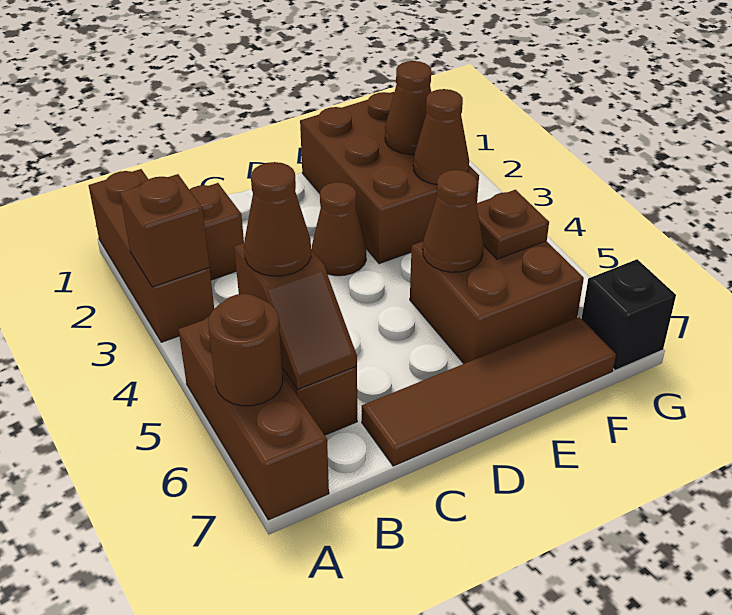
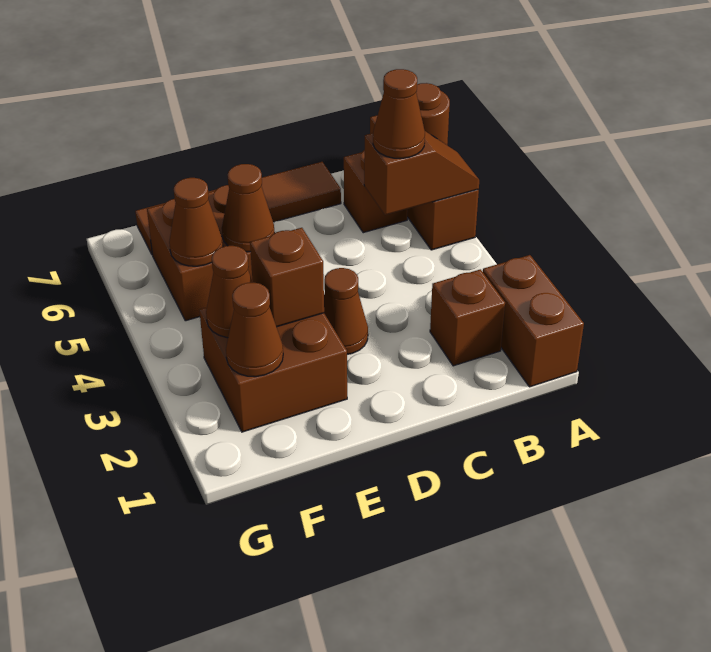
brown brick A1:A3 level 1 -> brown brick A1:A2 level 1
brown brick A3 level 2 -> brown brick E3 level 2
brown slope B5:B6 level 2 top 5 -> brown slope A5:B5 level 2 top B
brown brick E1:F3 level 1 -> brown brick E2:F3 level 1
brown plate F5 level 2 -> brown cone F5 level 2
black brick G7 level 1 -> none

